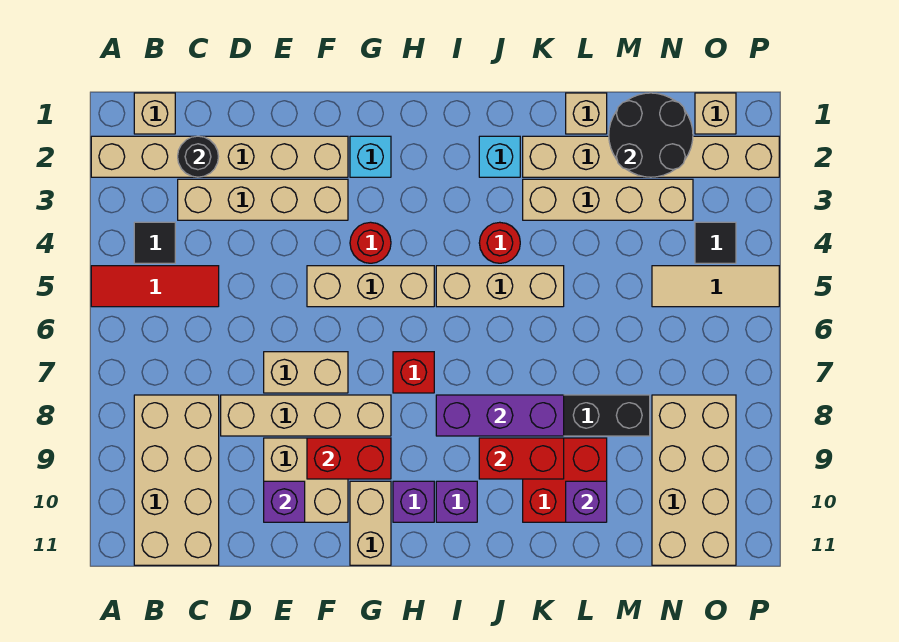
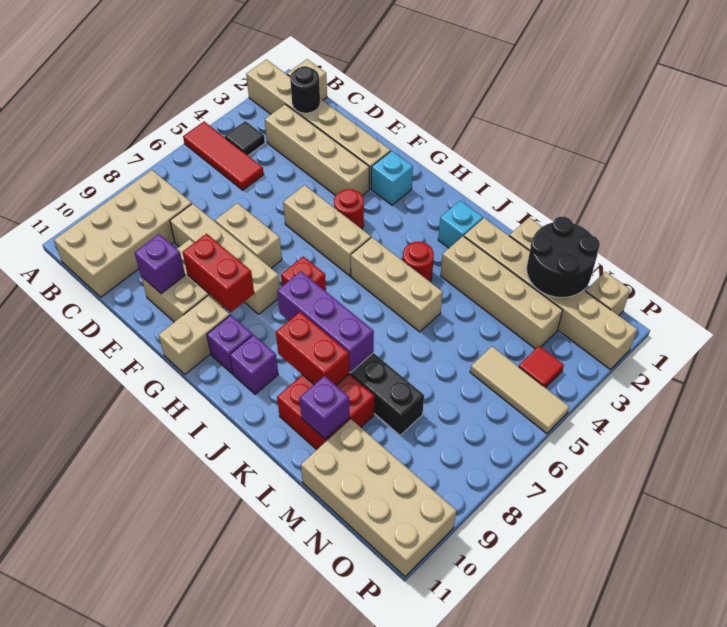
tan brick N8:O11 level 1 -> tan brick M10:P11 level 1
black tile O4 level 1 -> red tile O4 level 1

